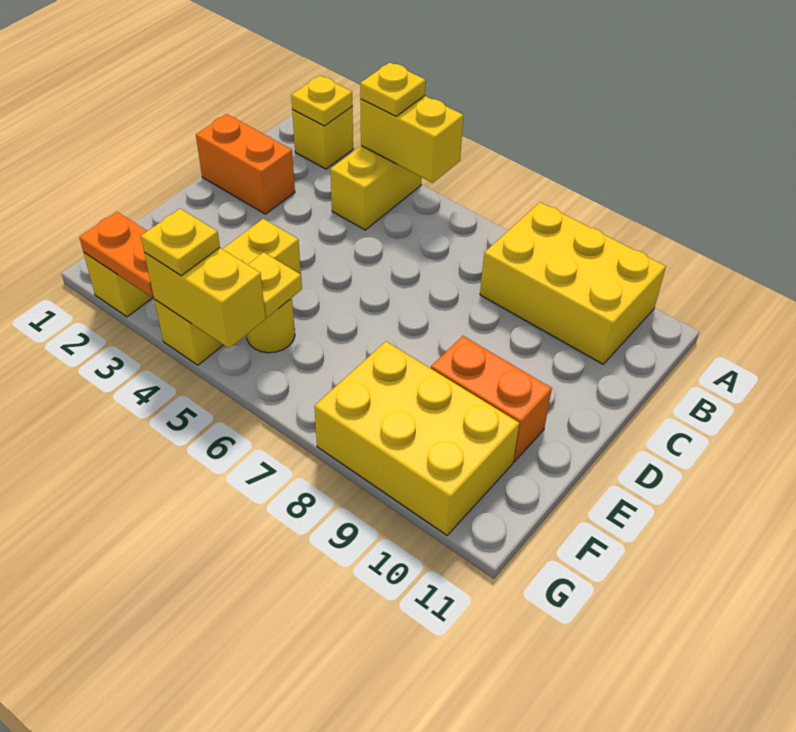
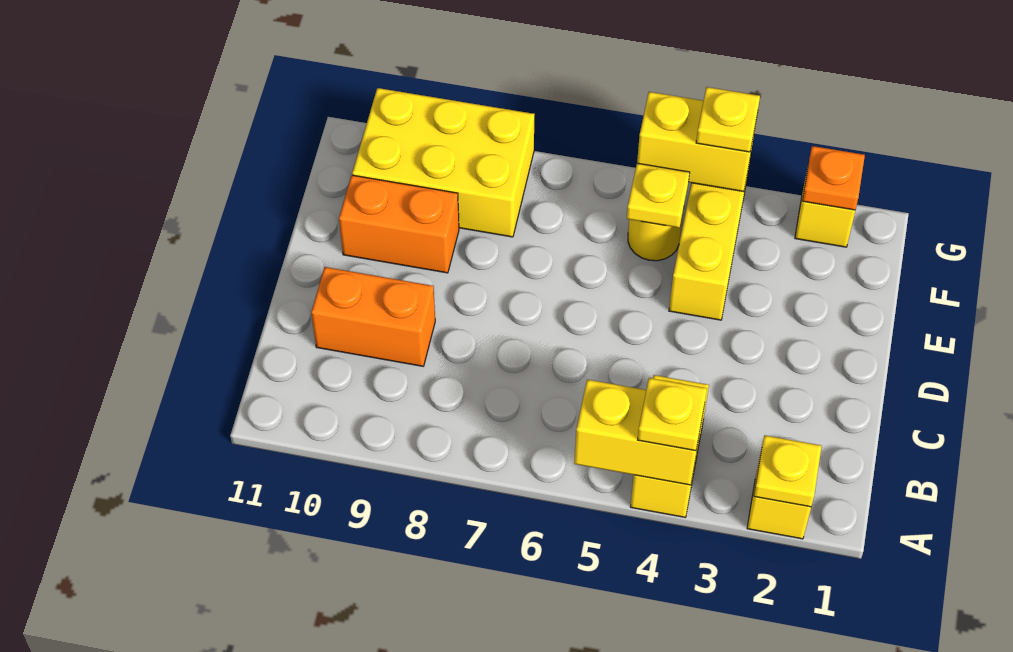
yellow brick A8:B10 level 1 -> none
orange brick C1:C2 level 1 -> orange brick C9:C10 level 1
orange plate G2:G3 level 2 -> orange plate G2 level 2

